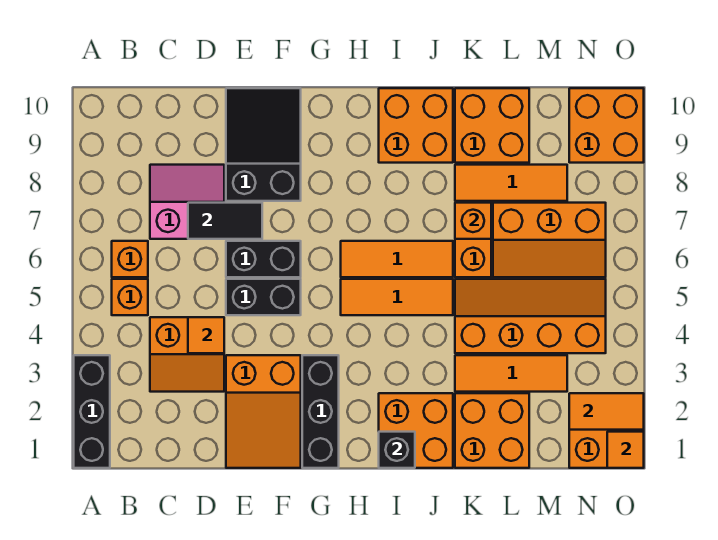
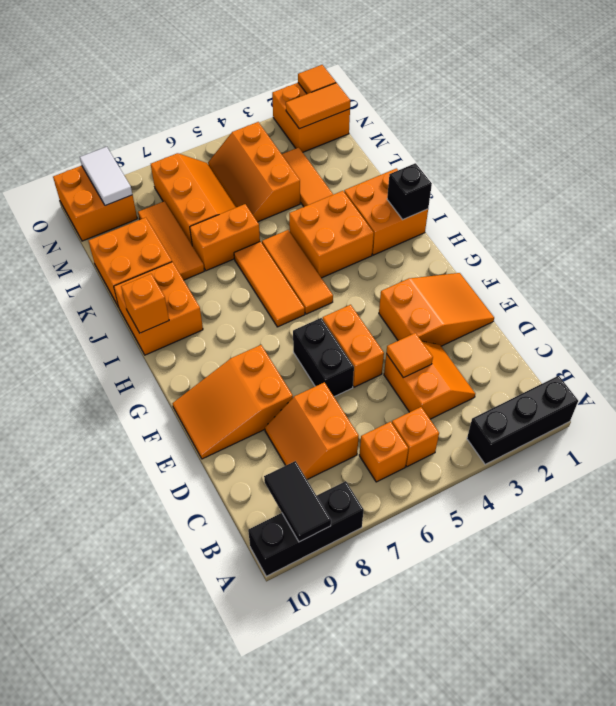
pink slope C7:D8 level 1 top 7 -> orange slope C7:D8 level 1 top 7
black tile D7:E7 level 2 -> black tile A9:B9 level 2
black brick E5:F5 level 1 -> orange brick E5:F5 level 1
black slope E8:F10 level 1 top 8 -> orange slope E8:F10 level 1 top 8
black brick G1:G3 level 1 -> black brick A8:A10 level 1
orange brick K1:L2 level 1 -> orange brick I3:J4 level 1
orange slope K4:N5 level 1 top 4 -> orange slope L4:N5 level 1 top 4
orange brick K7 level 2 -> orange brick I10 level 2
orange tile N2:O2 level 2 -> orange tile N1:N2 level 2
none -> white tile N9:O9 level 2

